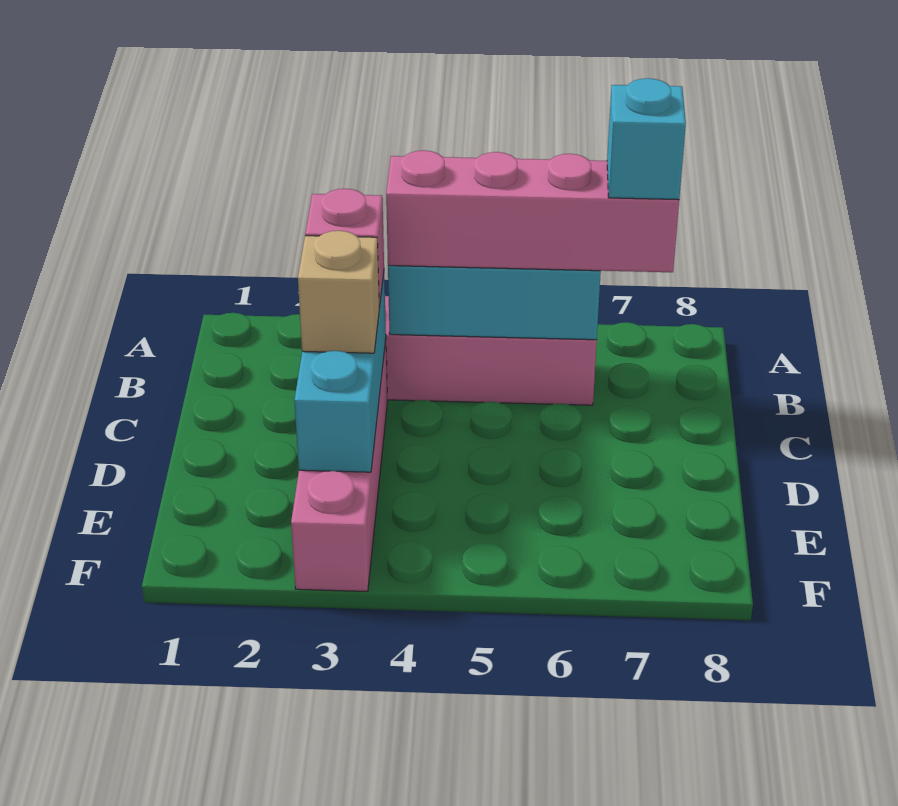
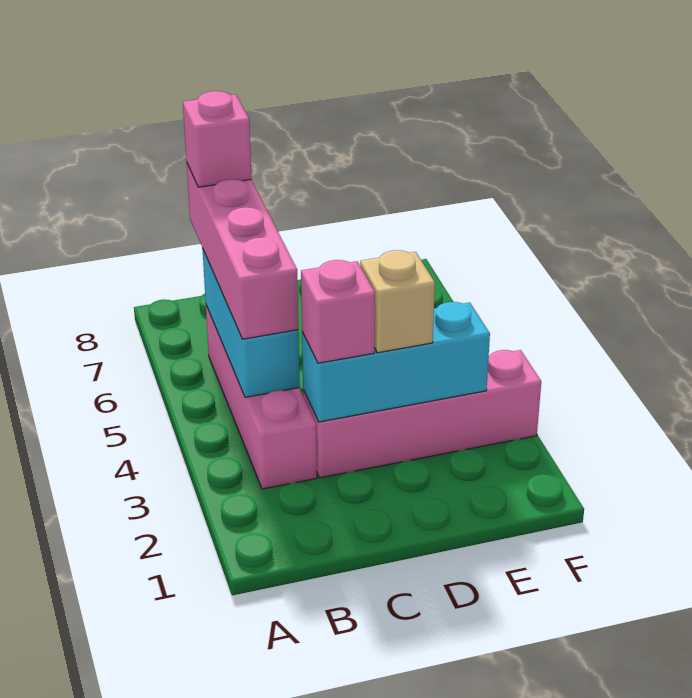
cyan brick B7 level 4 -> pink brick B7 level 4

